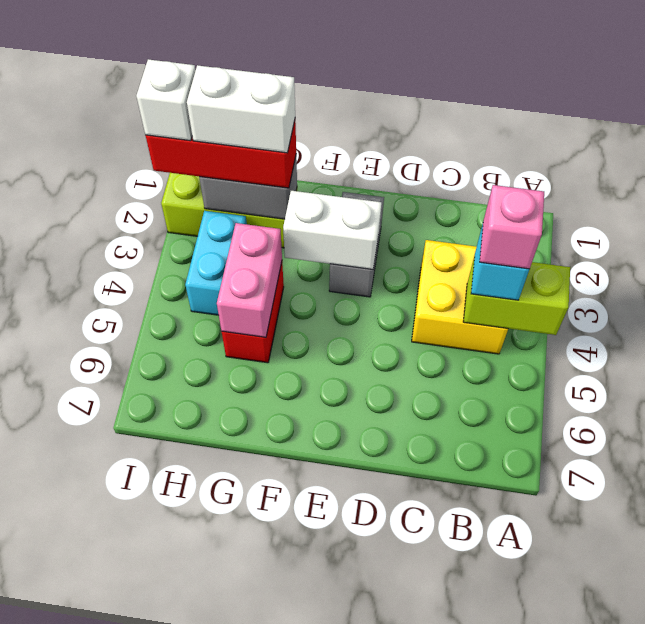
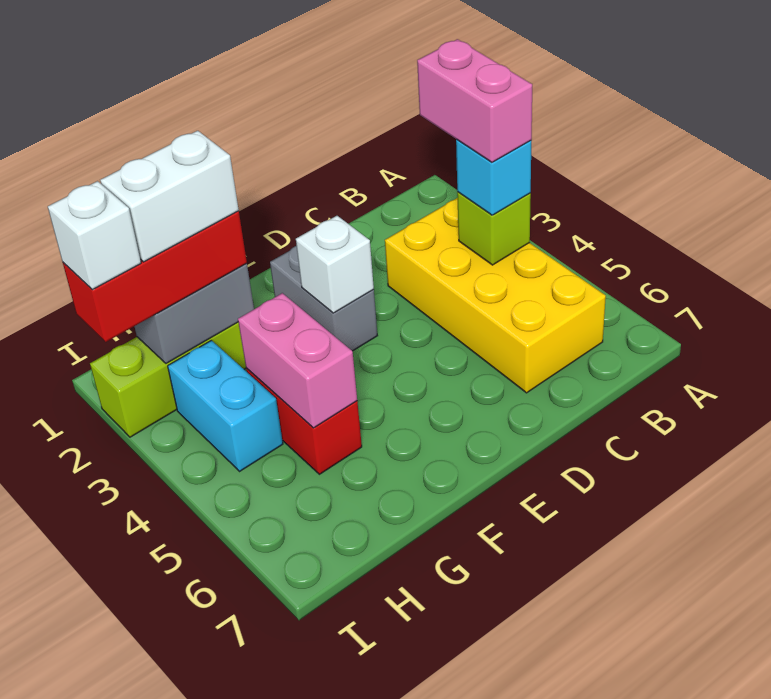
lime brick A4:B4 level 2 -> lime brick B4 level 2
yellow brick B3:C4 level 1 -> yellow brick B3:C6 level 1
pink brick B4 level 4 -> pink brick B3:B4 level 4
white brick E3:F3 level 2 -> white brick E3 level 2

